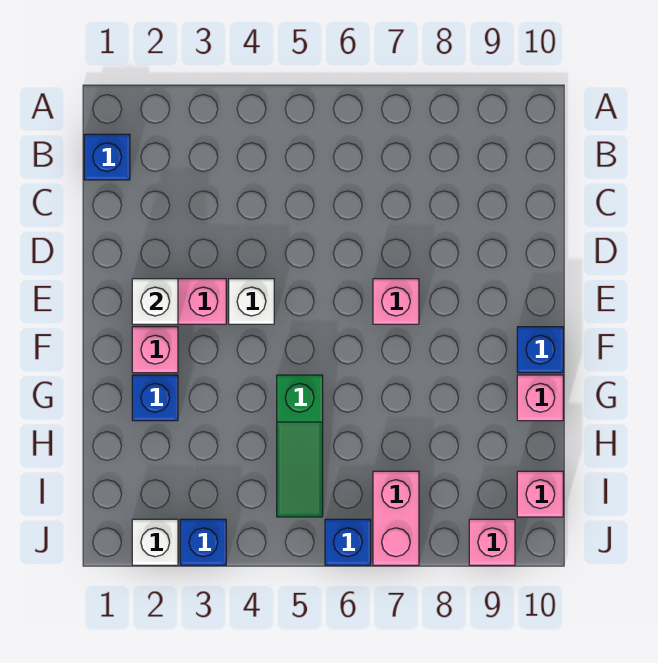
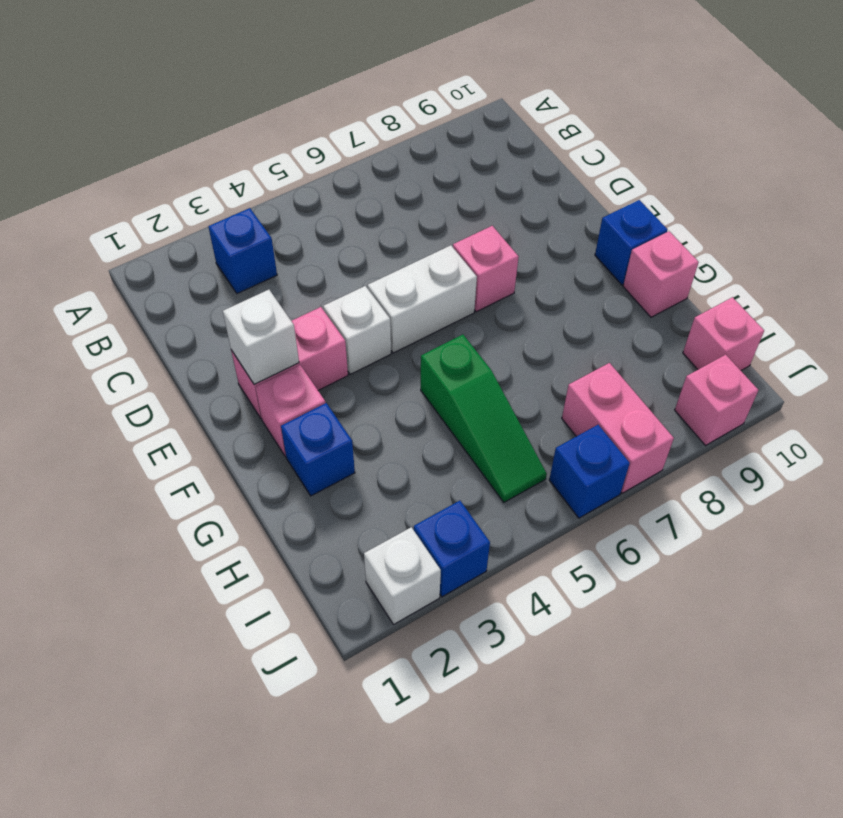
blue brick B1 level 1 -> blue brick B3 level 1
none -> white brick E5:E6 level 1

